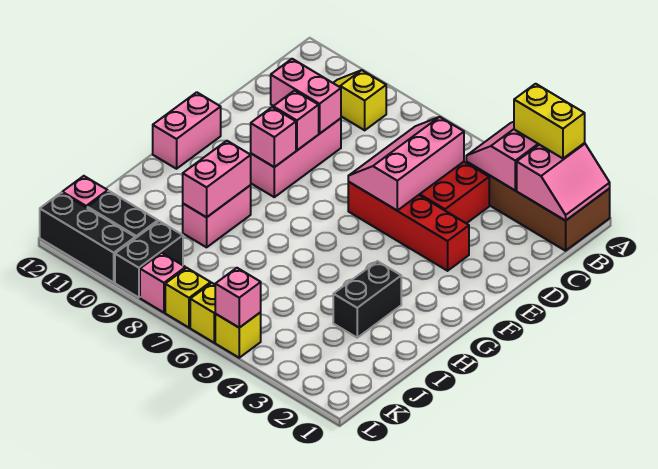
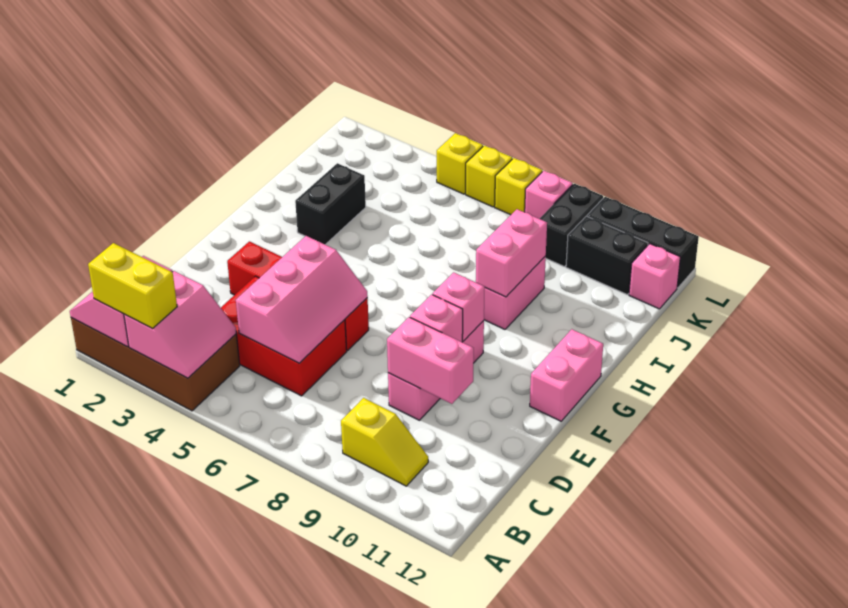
pink brick L5 level 2 -> none

